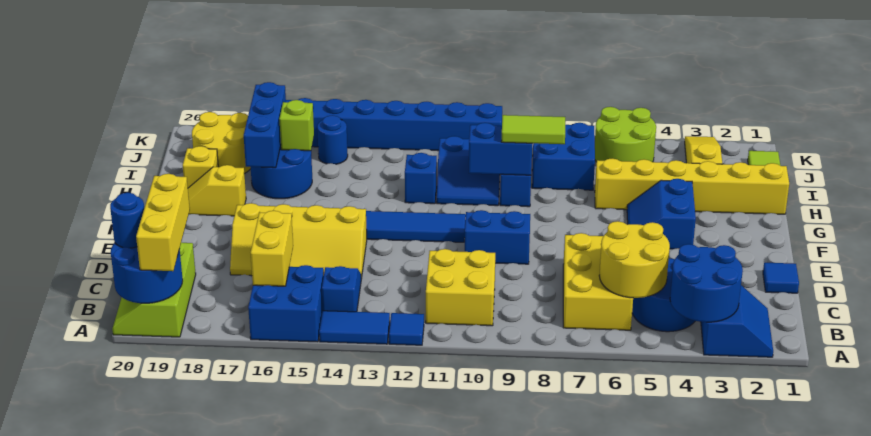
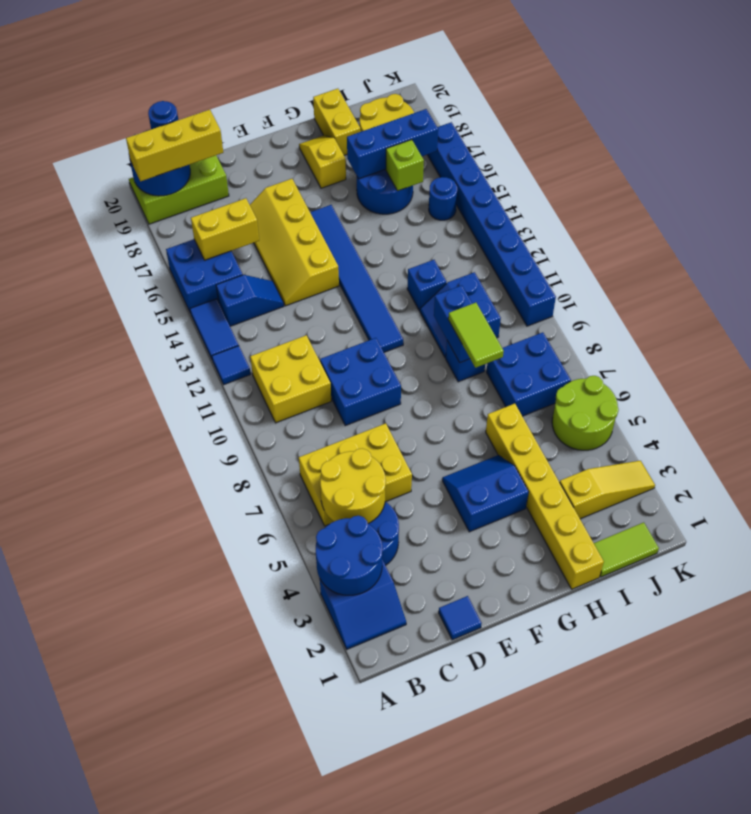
blue brick E9:E10 level 1 -> blue brick D9:E10 level 1
yellow brick H19 level 1 -> yellow brick H19:H20 level 1

